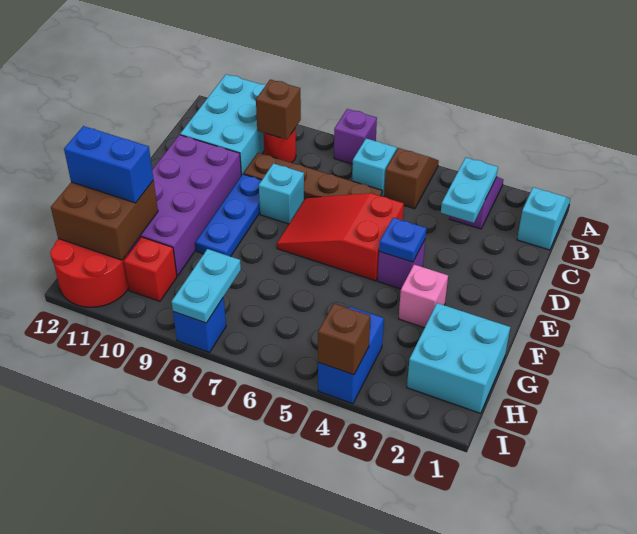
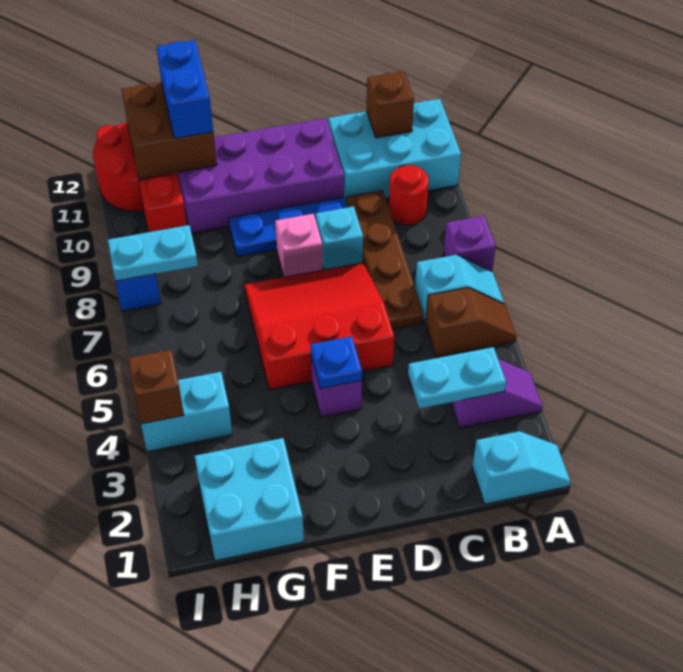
brown brick B9 level 2 -> brown brick B11 level 2
red slope D5:E7 level 1 top 5 -> red slope D5:F7 level 1 top 5
pink brick F3 level 1 -> pink brick E8 level 1
blue brick H4:I4 level 1 -> cyan brick H4:I4 level 1

